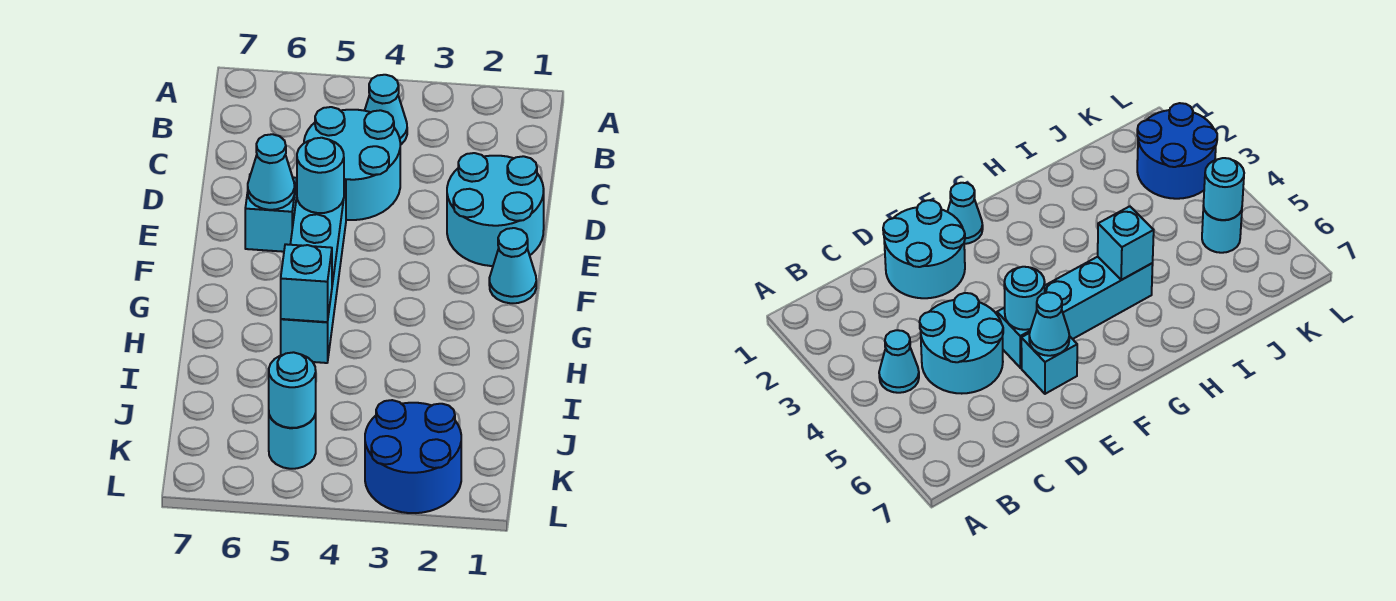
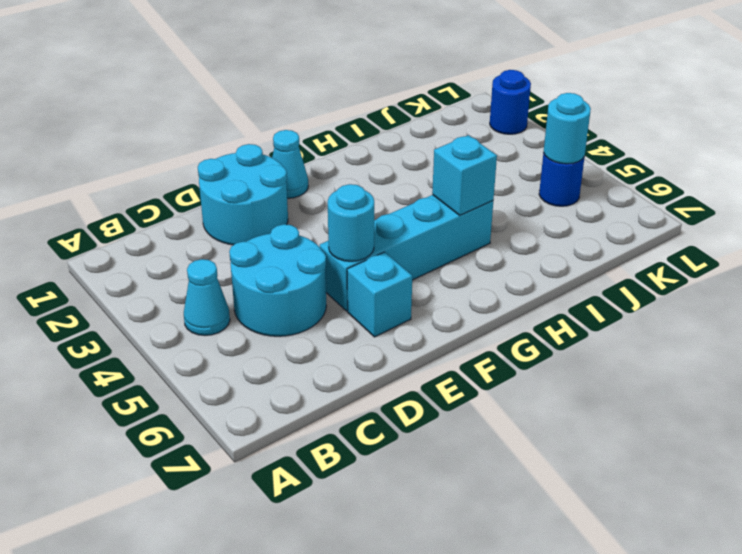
cyan cone E6 level 2 -> none
blue round brick K2:L3 level 1 -> blue round brick L2 level 1
cyan round brick K5 level 1 -> blue round brick K5 level 1

